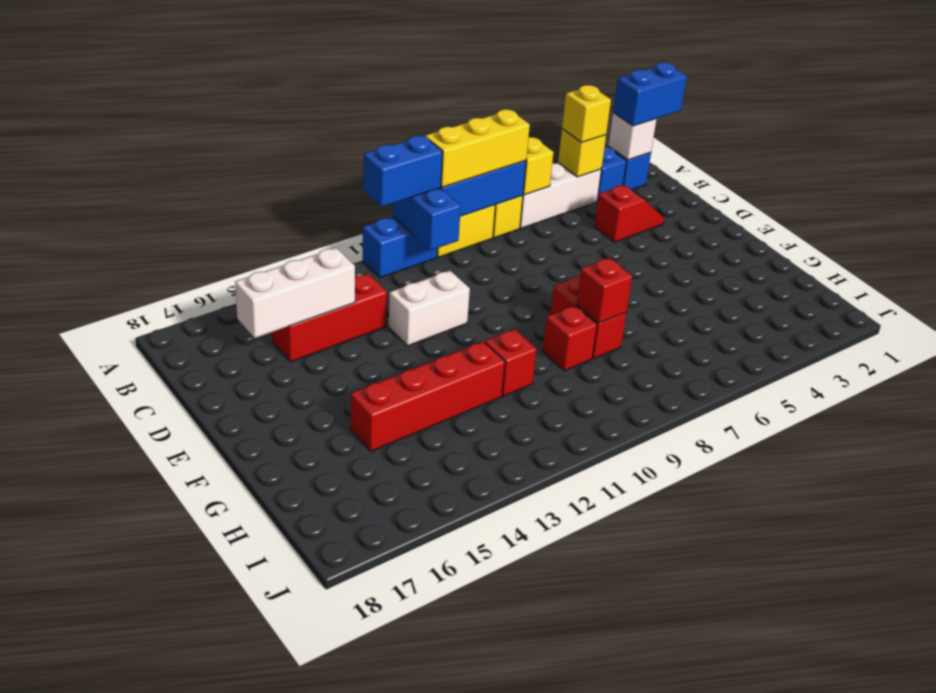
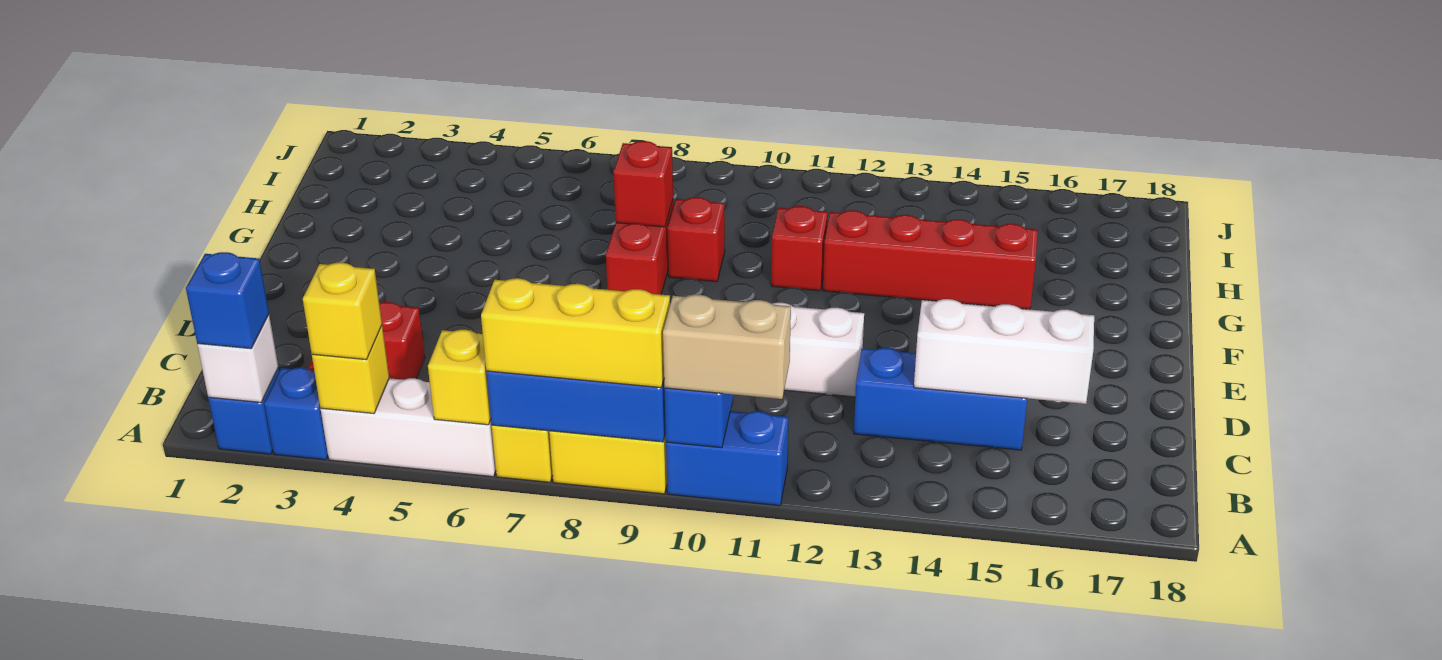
blue brick A1:A2 level 3 -> blue brick A2 level 3
blue brick A10:A11 level 3 -> tan brick A10:A11 level 3
red brick C13:C15 level 1 -> blue brick C13:C15 level 1

